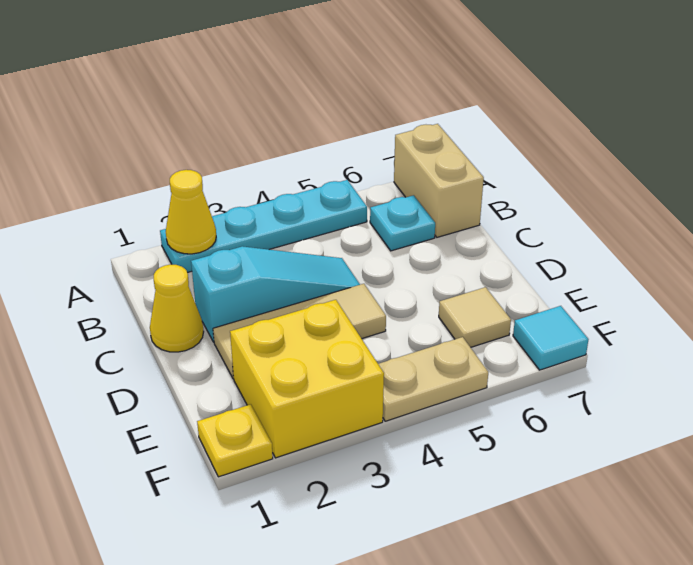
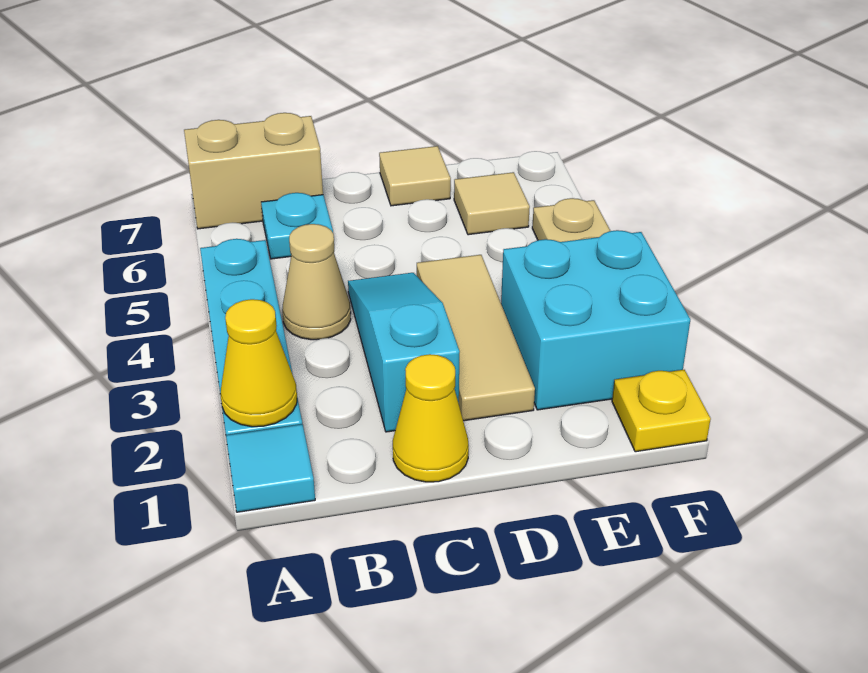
none -> tan cone B4 level 1
none -> tan tile D7 level 1
yellow brick E2:F3 level 1 -> cyan brick E2:F3 level 1
cyan tile F7 level 1 -> cyan tile A1 level 1

